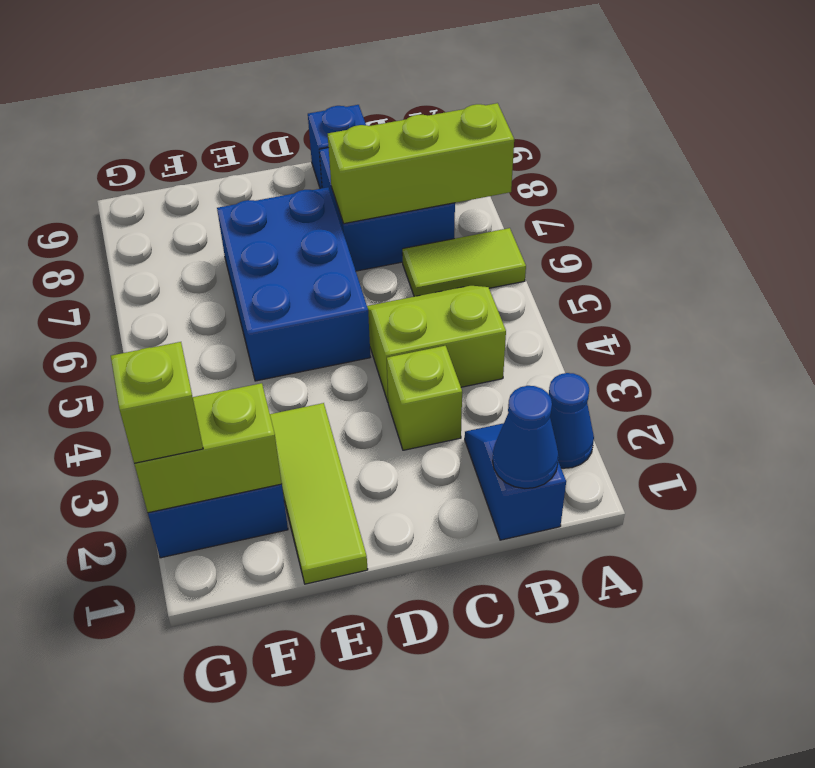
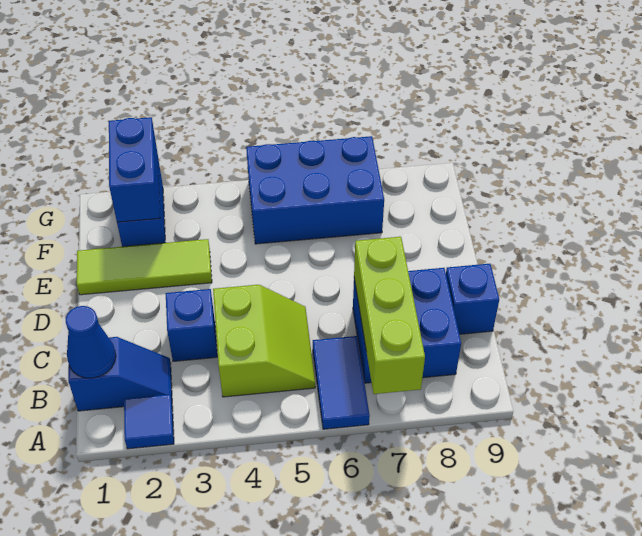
blue cone A2 level 1 -> blue tile A2 level 1
lime tile A6:B6 level 1 -> blue tile A6:B6 level 1
lime brick C3 level 1 -> blue brick C3 level 1
blue brick D5:E7 level 1 -> blue brick F5:G7 level 1
lime brick F2:G2 level 2 -> blue brick F2:G2 level 2
lime brick G2 level 3 -> none

